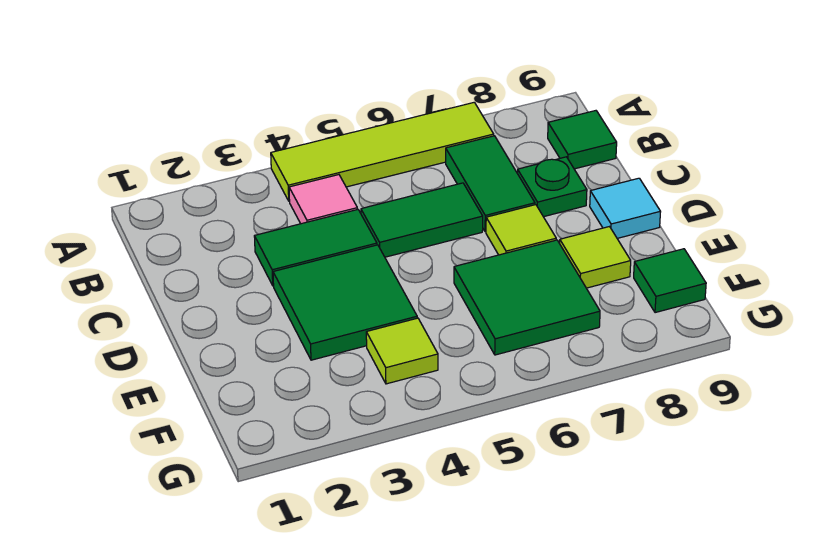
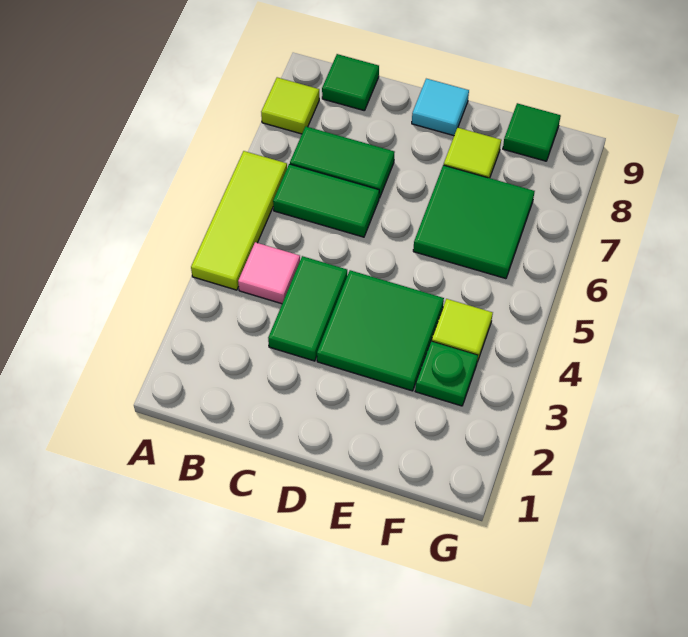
lime tile A4:A7 level 1 -> lime tile A4:A6 level 1
green tile C5:C6 level 1 -> green tile B6:C6 level 1
green plate C8 level 1 -> green plate F3 level 1
lime tile D7 level 1 -> lime tile A8 level 1

